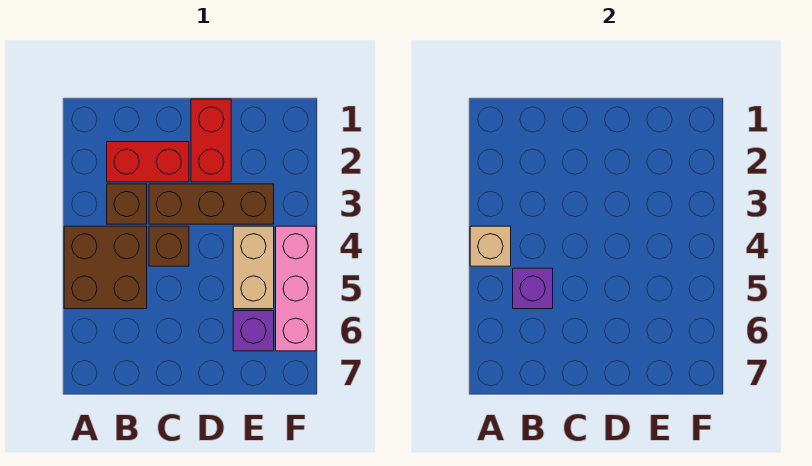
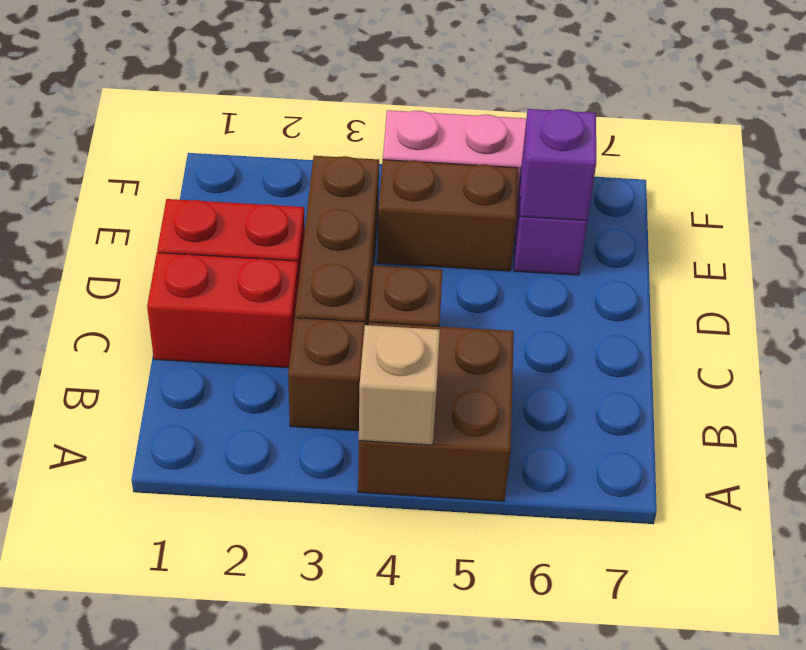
red brick B2:C2 level 1 -> red brick C1:C2 level 1
purple brick B5 level 2 -> purple brick E6 level 2
tan brick E4:E5 level 1 -> brown brick E4:E5 level 1

